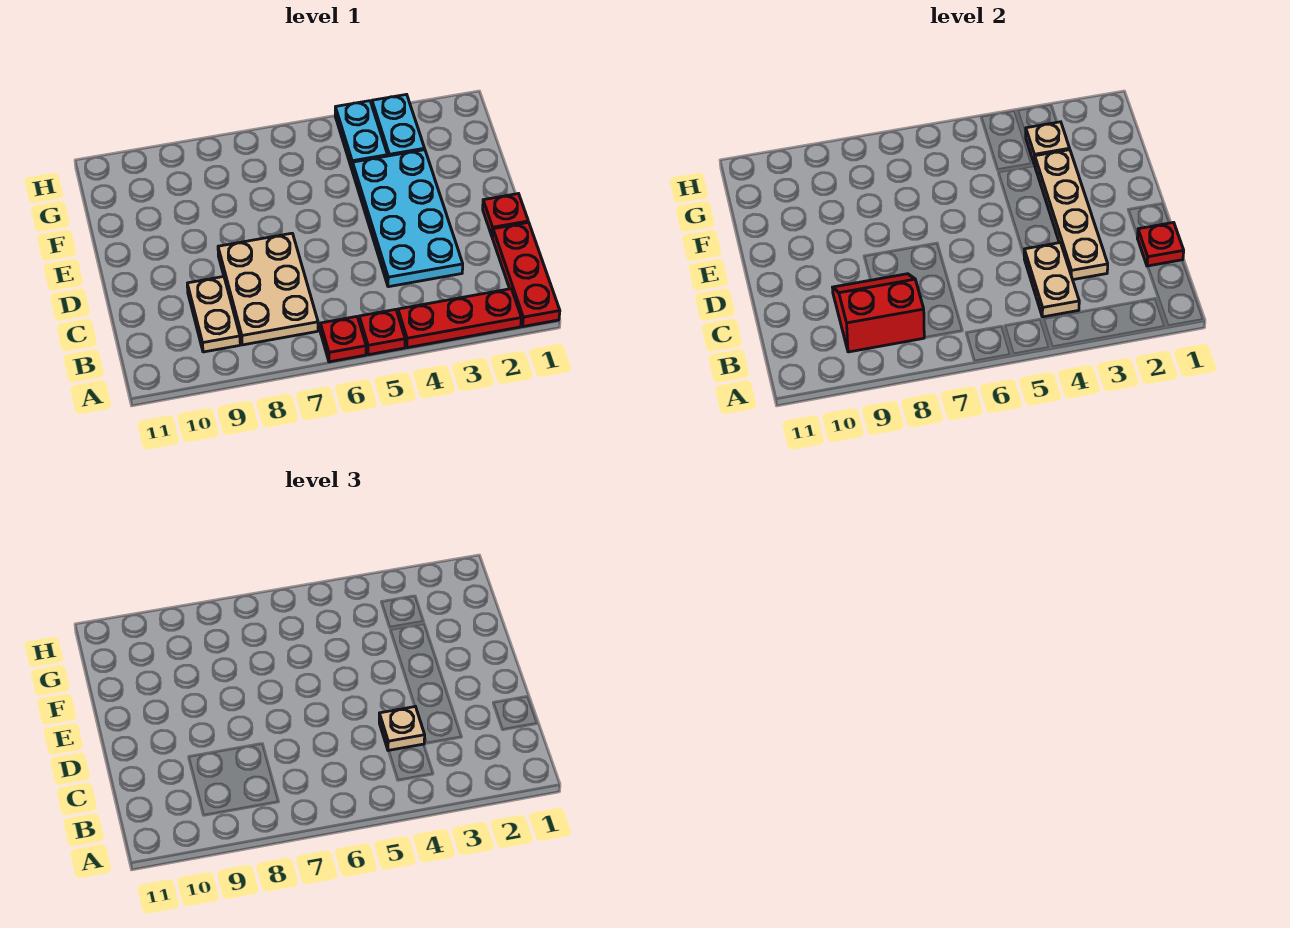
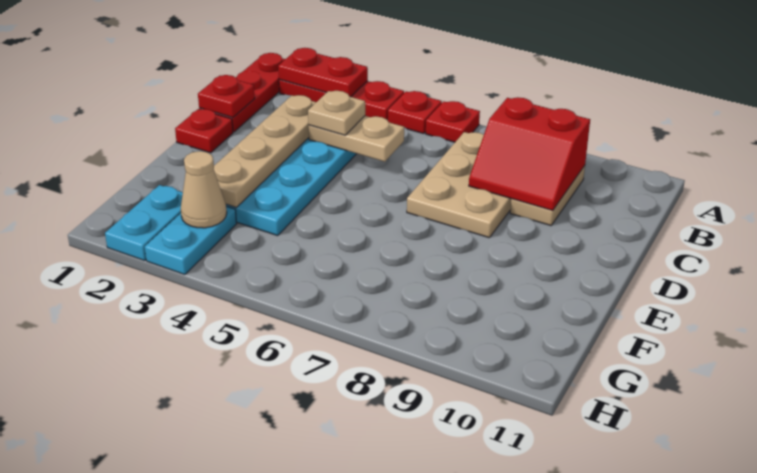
none -> red plate A2:A3 level 2
tan plate B4:C4 level 2 -> tan plate C4:C5 level 2
tan plate G3 level 2 -> tan cone G3 level 2
cyan plate G4:H4 level 1 -> cyan plate G2:H2 level 1

